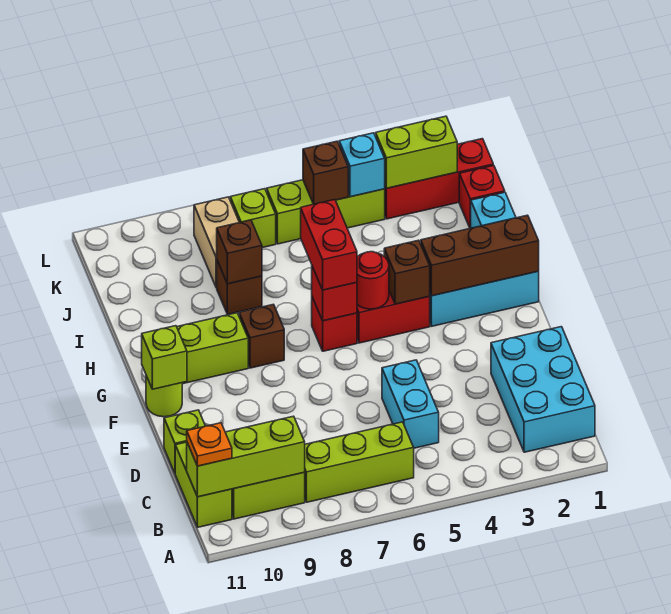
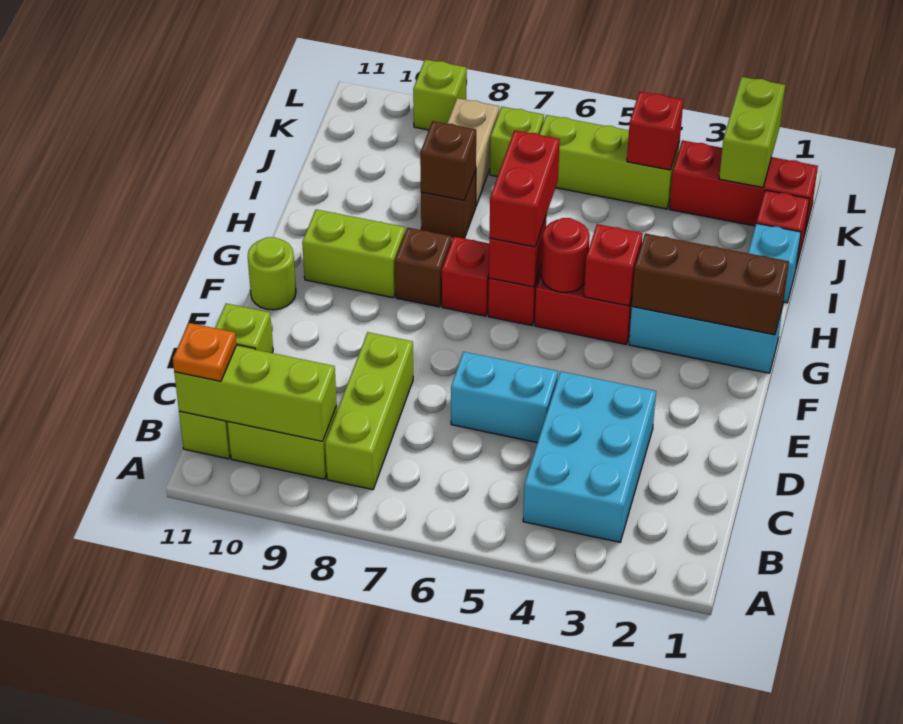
cyan brick B1:D2 level 1 -> cyan brick B3:D4 level 1
lime brick B6:B8 level 1 -> lime brick B8:D8 level 1
cyan brick C5:D5 level 1 -> cyan brick D5:D6 level 1
lime brick F11 level 2 -> lime brick L9 level 1
brown brick G4 level 2 -> red brick G4 level 2
none -> red brick G7 level 1
lime brick K2:K3 level 2 -> lime brick K2:L2 level 2
cyan brick K4 level 2 -> red brick K4 level 2
brown brick K5 level 2 -> none

